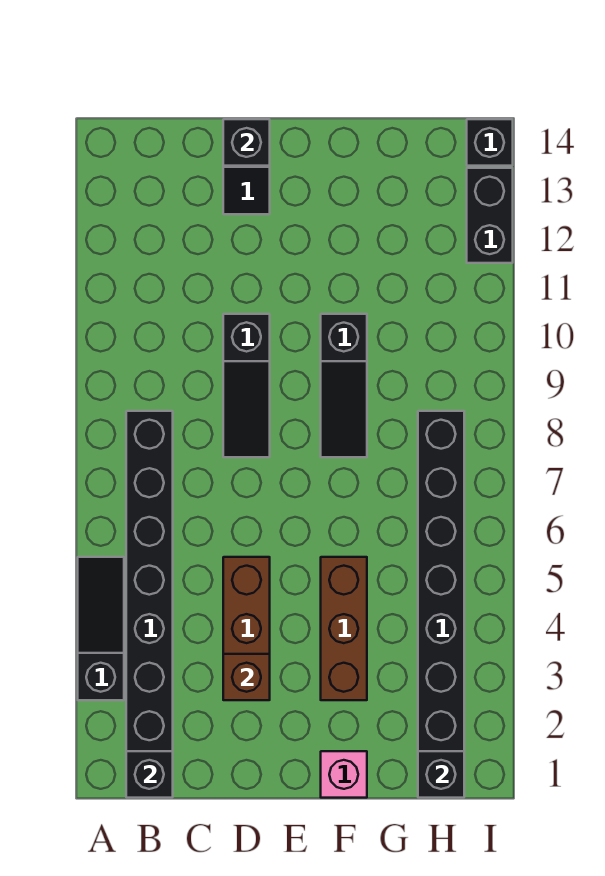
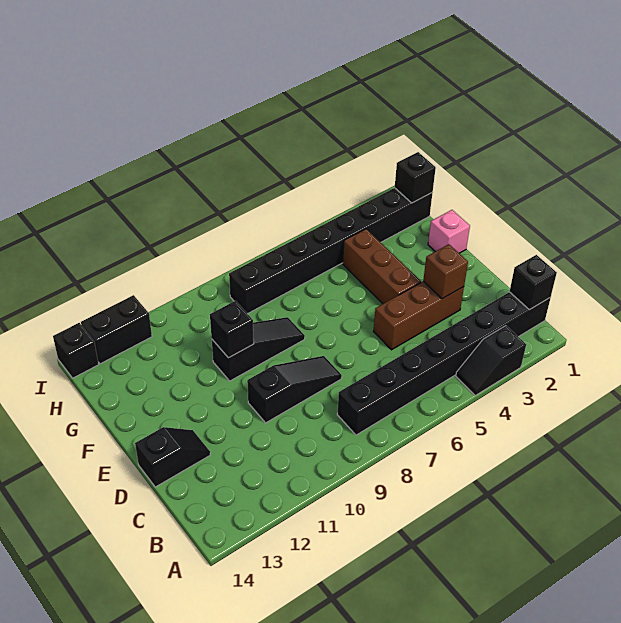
black slope A3:A5 level 1 top 3 -> black slope A3:A4 level 1 top 3
black brick D14 level 2 -> black brick F10 level 2
brown brick F3:F5 level 1 -> brown brick E4:G4 level 1

